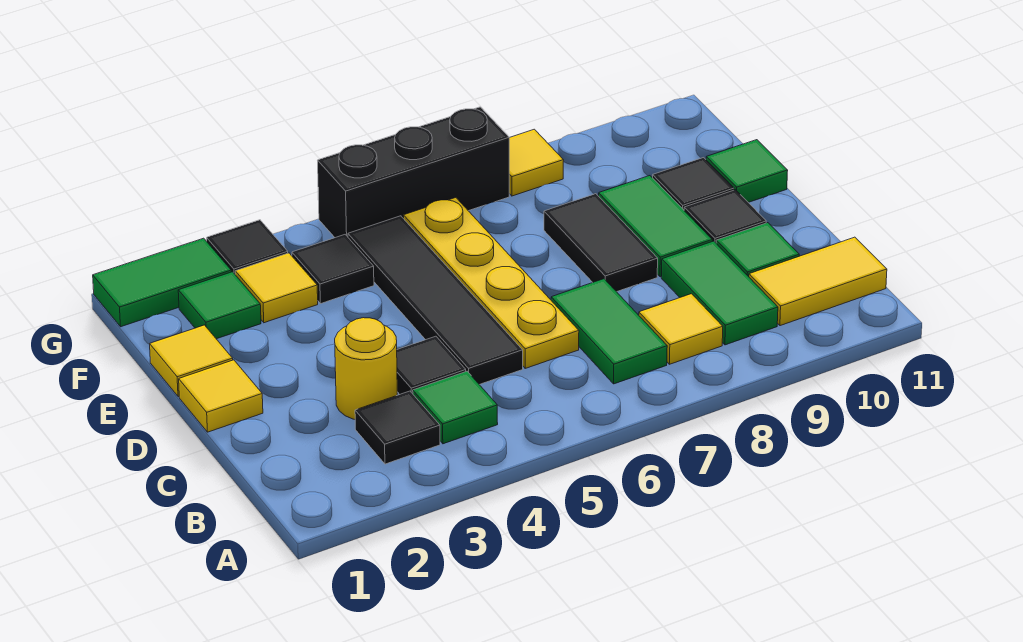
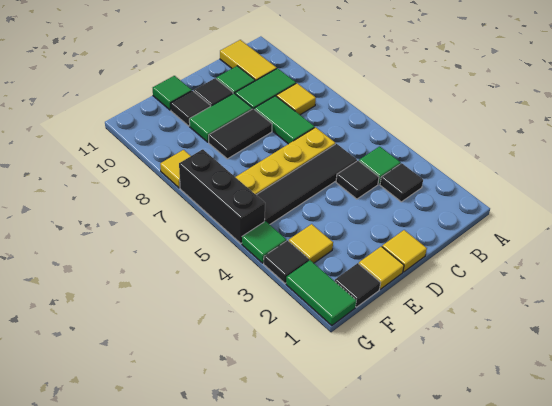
green tile B7:C7 level 1 -> green tile C7:C8 level 1
yellow round brick C3 level 1 -> none
green tile F2 level 1 -> green tile G4 level 1
black tile F4 level 1 -> black tile F1 level 1

